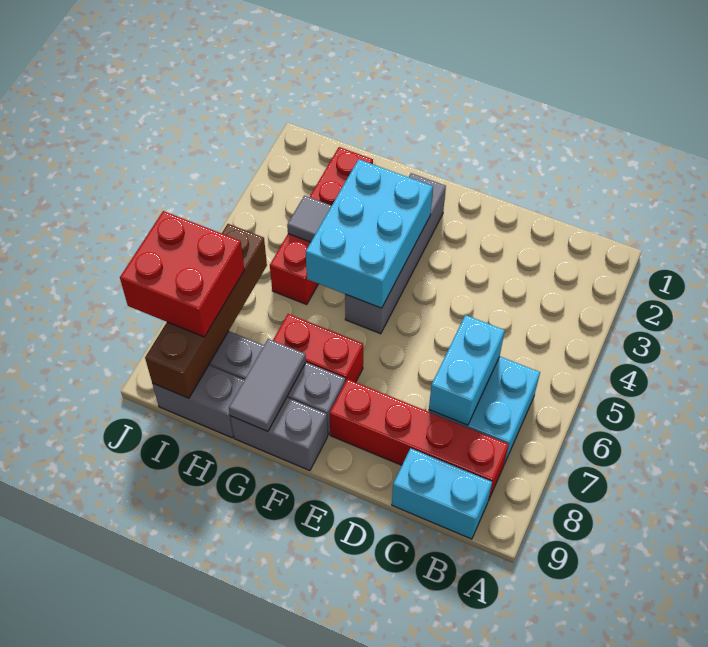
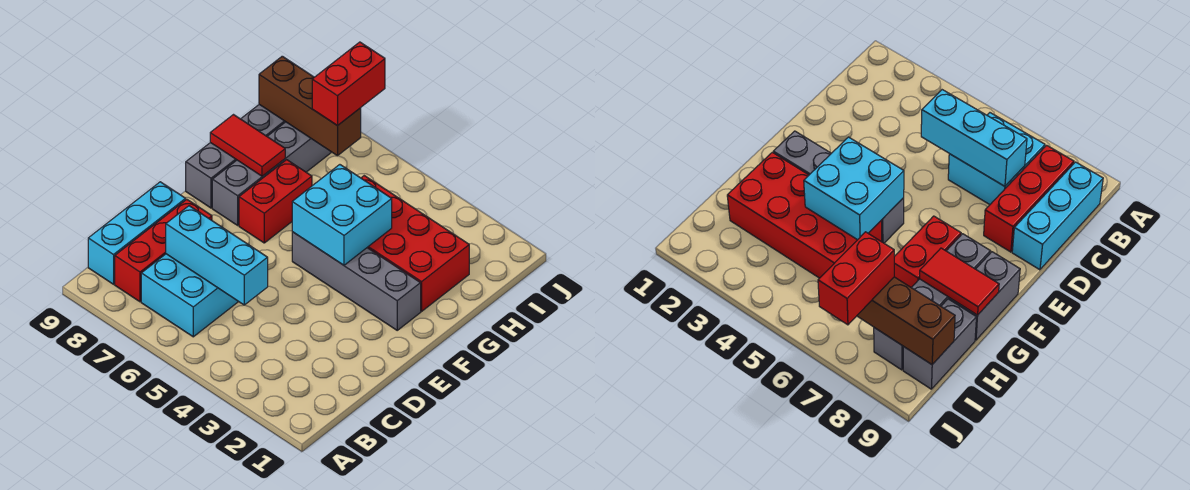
red brick B8:E8 level 1 -> red brick B8:D8 level 1
cyan brick B9:C9 level 1 -> cyan brick B9:D9 level 1
cyan brick C6:C7 level 2 -> cyan brick C5:C7 level 2
cyan brick F3:G5 level 2 -> cyan brick F4:G5 level 2
grey tile G8:G9 level 2 -> red tile G8:G9 level 2
red brick H2:H5 level 1 -> red brick G2:H5 level 1
grey tile H4 level 2 -> none
brown brick I6:I9 level 2 -> brown brick I7:I9 level 2
red brick I7:J8 level 3 -> red brick I7:J7 level 3

